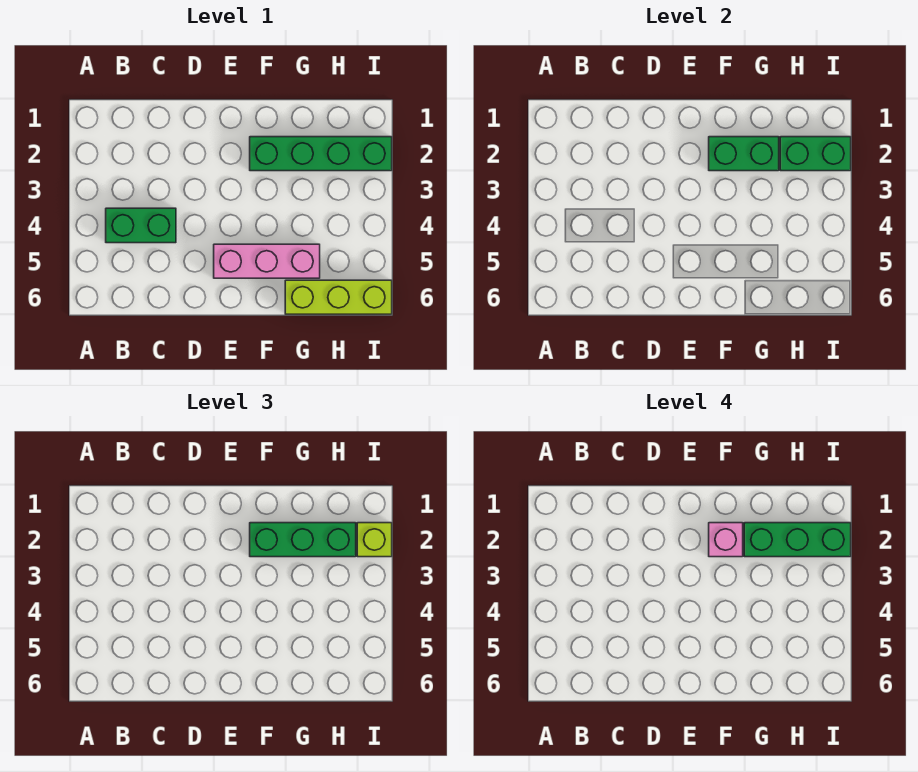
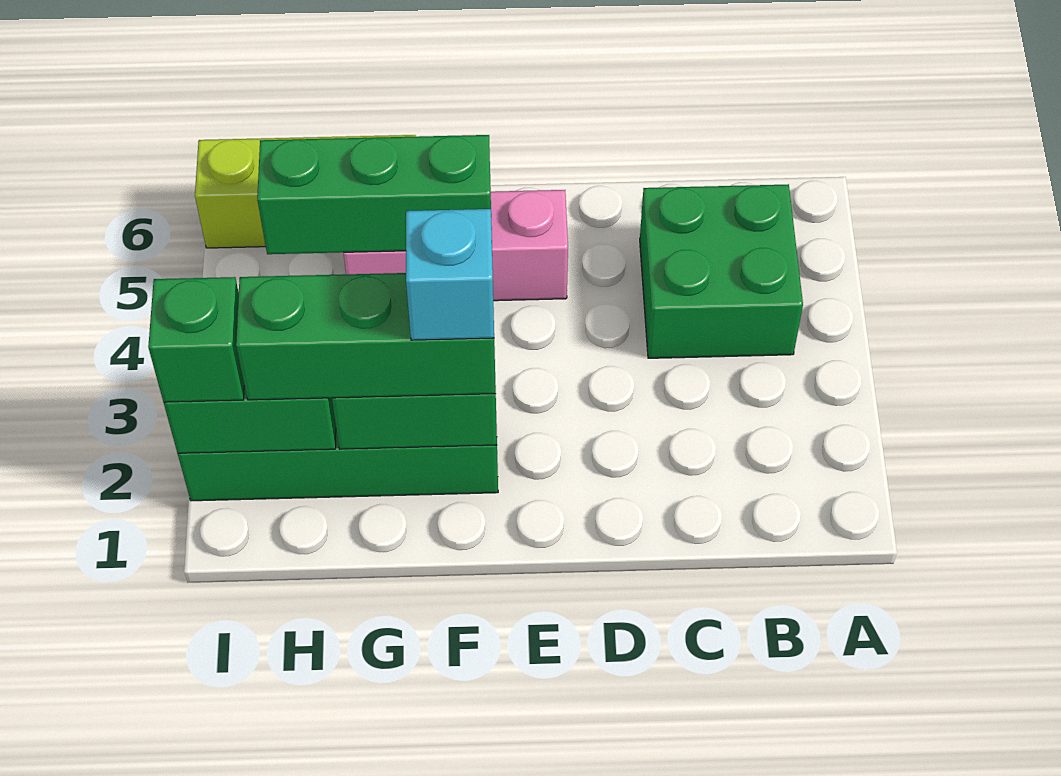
green brick B4:C4 level 1 -> green brick B4:C5 level 1
pink brick F2 level 4 -> cyan brick F2 level 4
green brick G2:I2 level 4 -> green brick F5:H5 level 2
lime brick I2 level 3 -> green brick I2 level 3

